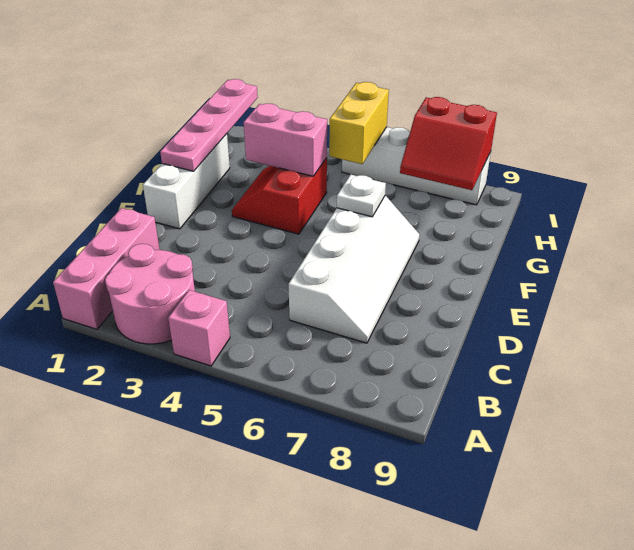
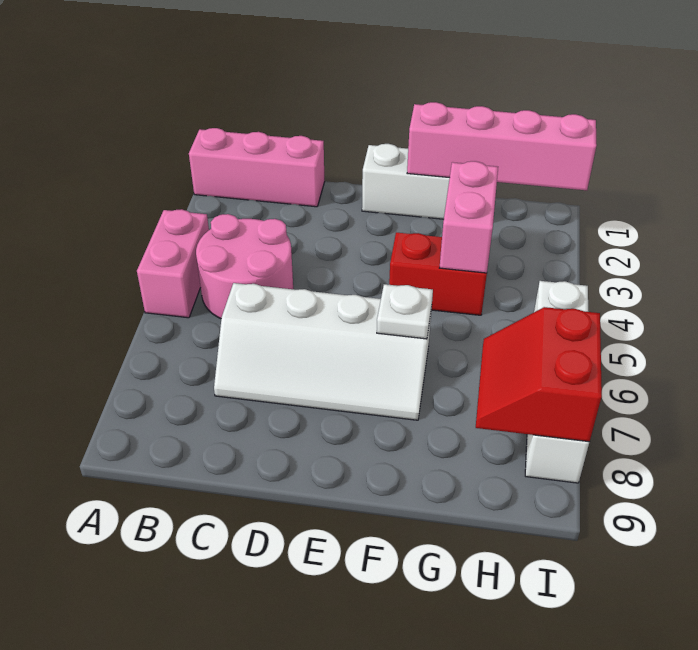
pink round brick A2:B3 level 1 -> pink round brick B4:C5 level 1
pink brick A4 level 1 -> pink brick A4:A5 level 1
pink plate F1:I1 level 2 -> pink brick F1:I1 level 2
yellow brick H5:I5 level 2 -> none

